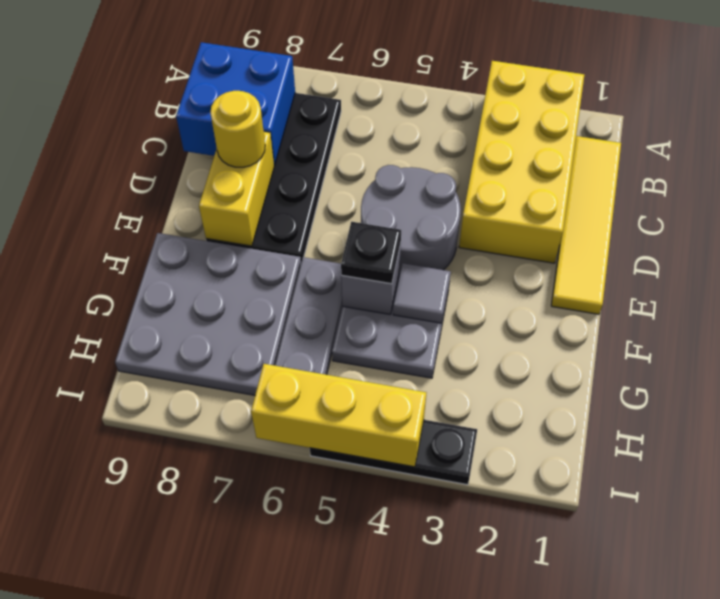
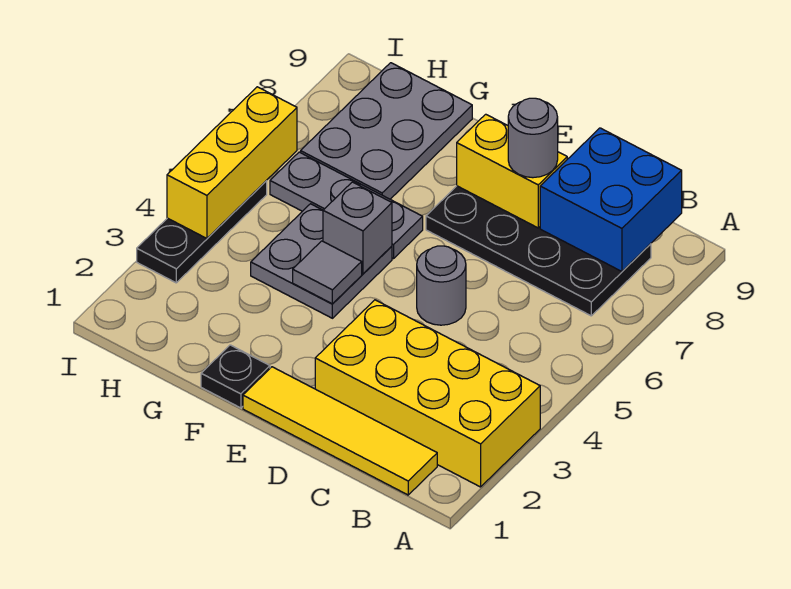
grey round brick D4:E5 level 1 -> grey round brick D5 level 1
yellow round brick D8 level 3 -> grey round brick D8 level 3
black plate F5 level 3 -> black plate F1 level 1
grey plate F7:H9 level 1 -> grey plate G7:H9 level 1

